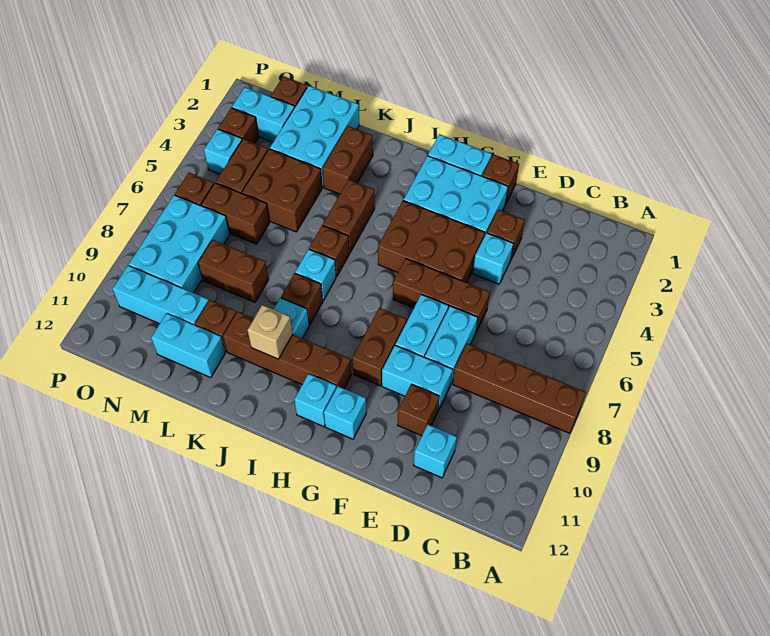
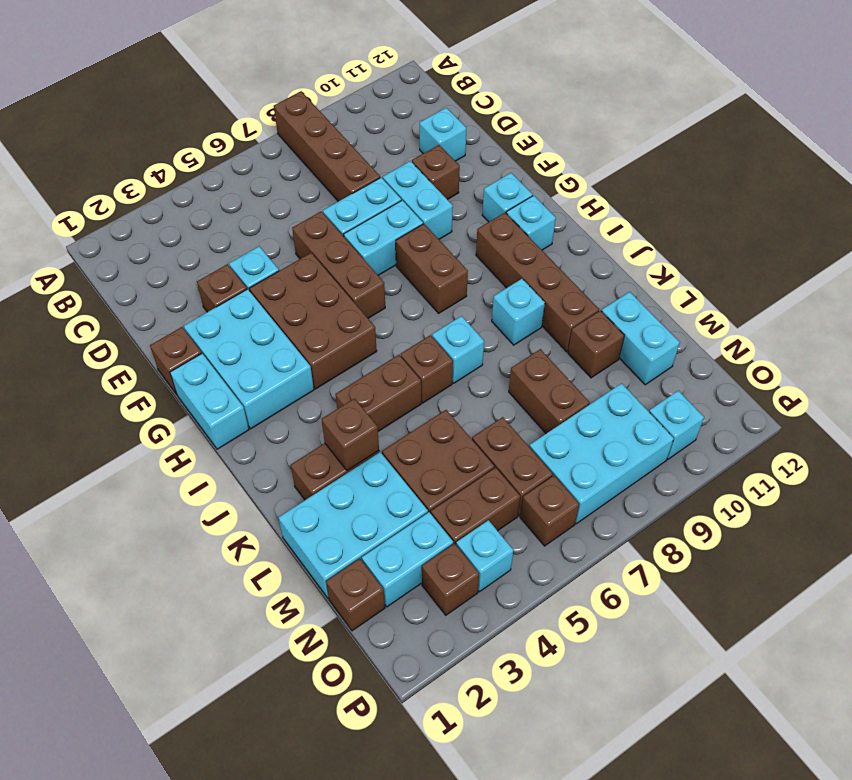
brown brick G8:G9 level 1 -> brown brick G8:H8 level 1
brown brick J8 level 1 -> brown brick K3 level 2
tan brick J10 level 2 -> none
cyan brick M10:O10 level 1 -> cyan brick O10 level 1
cyan brick N2:O2 level 1 -> cyan brick N2:N3 level 1

